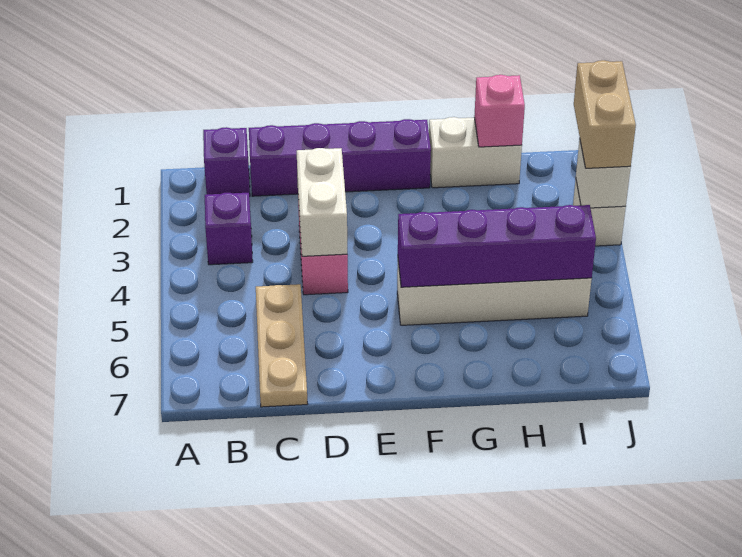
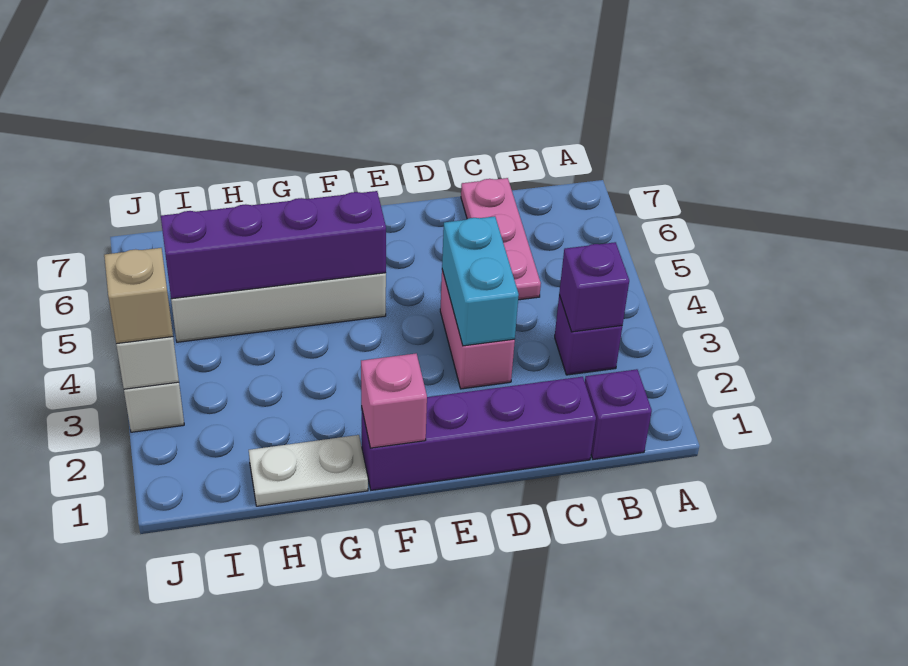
none -> purple brick B3 level 2
tan plate C5:C7 level 1 -> pink plate C5:C7 level 1
white brick D3:D4 level 2 -> cyan brick D3:D4 level 2
white brick G1:H1 level 1 -> white plate G1:H1 level 1
pink brick H1 level 2 -> pink brick F1 level 2
tan brick J2:J3 level 3 -> tan brick J3 level 3

